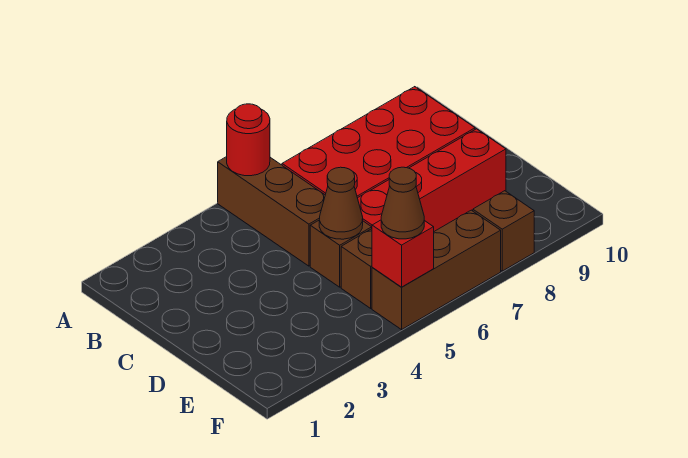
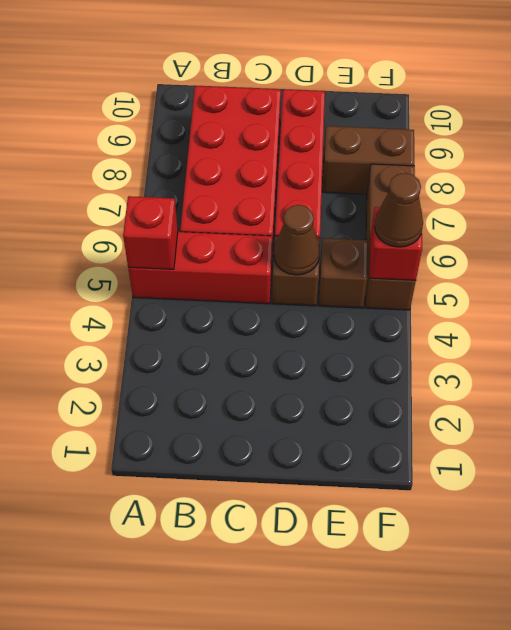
brown brick A5:C5 level 1 -> red brick A5:C5 level 1
red round brick A5 level 2 -> red brick A5 level 2
brown brick F8 level 1 -> brown brick E8:F8 level 1

